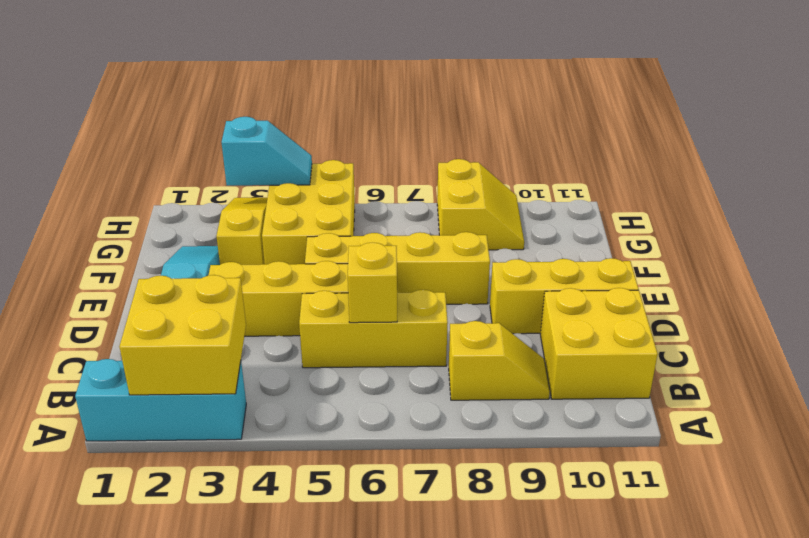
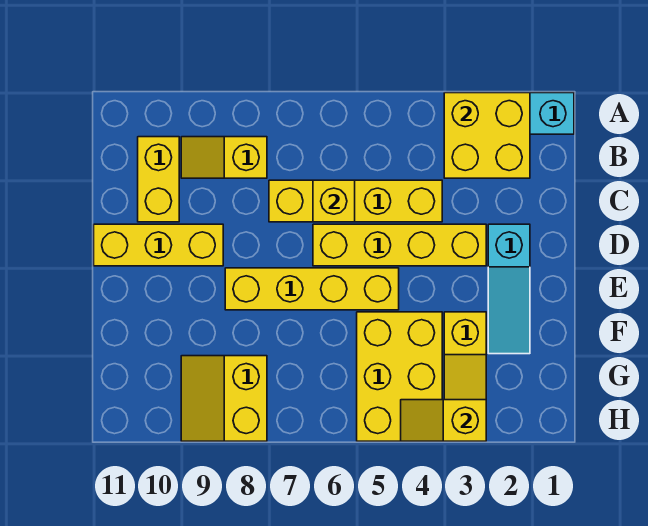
yellow brick B10:C11 level 1 -> yellow brick B10:C10 level 1
yellow brick C5:C7 level 1 -> yellow brick C4:C7 level 1
cyan slope H3:H4 level 2 top 3 -> yellow slope H3:H4 level 2 top 3

